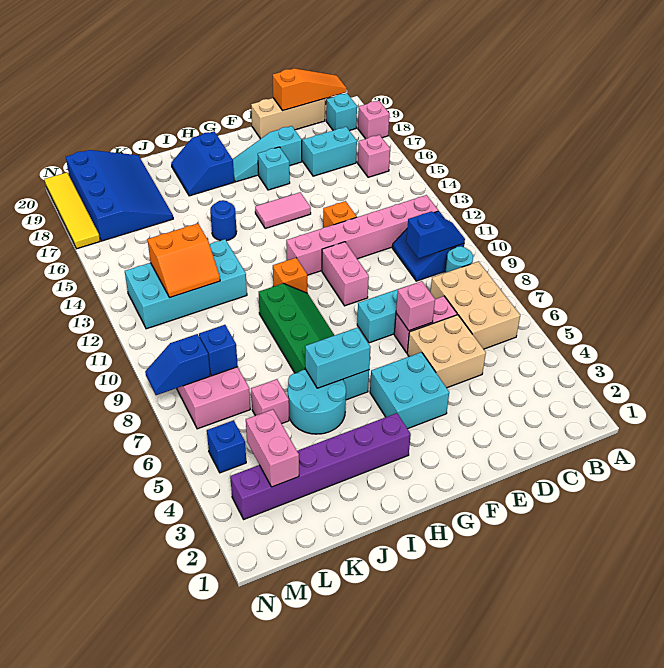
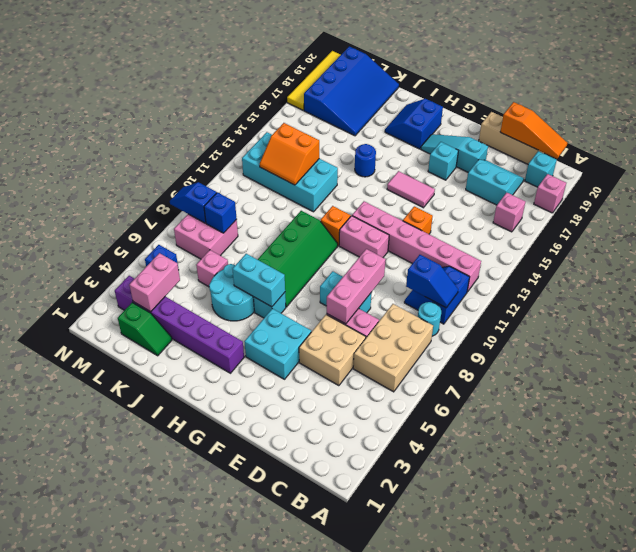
pink brick E7 level 2 -> pink brick E7:E9 level 2
pink brick F10:F11 level 1 -> pink brick F11:G11 level 1
none -> green slope K2:L2 level 1 top L

